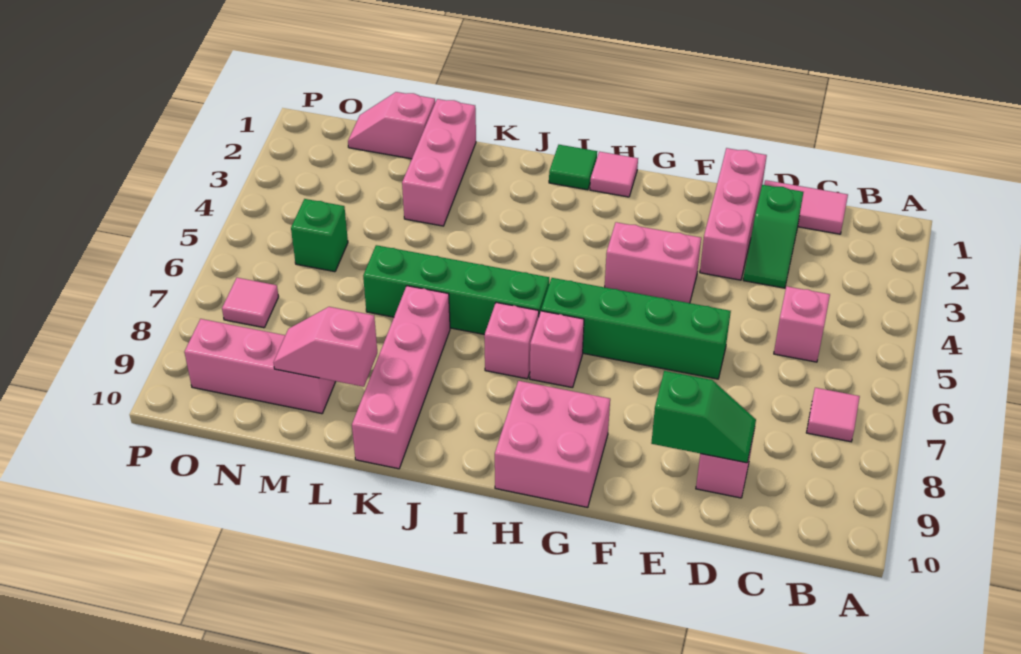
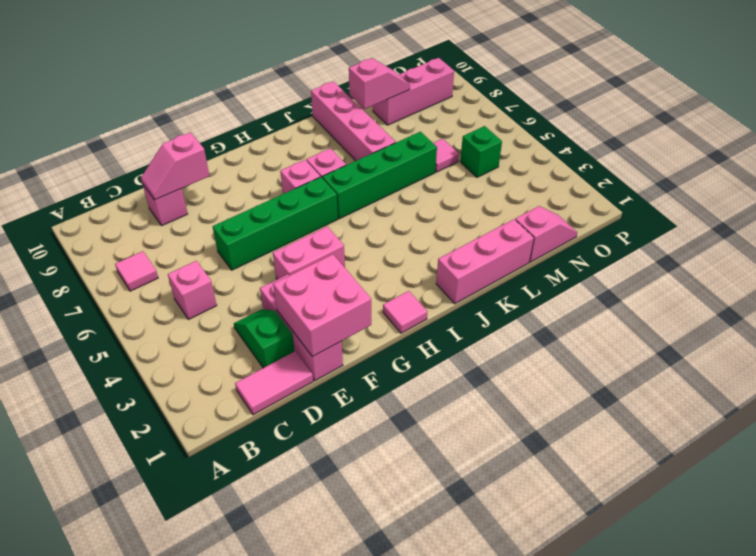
green slope D9:E9 level 2 top E -> pink slope D9:E9 level 2 top E
pink brick G9:H10 level 1 -> pink brick E1:F2 level 2
green tile I1 level 1 -> none
pink brick L1:L3 level 1 -> pink brick J1:L1 level 1
pink tile O7 level 1 -> pink tile M6 level 1

